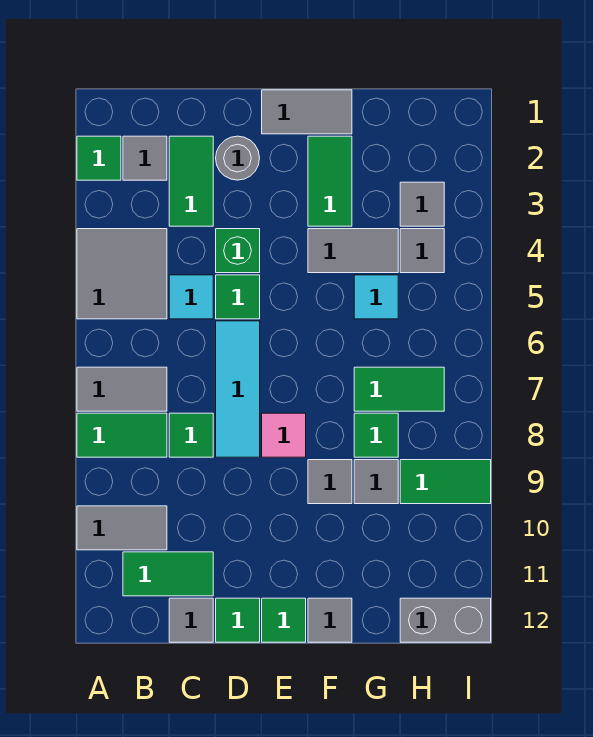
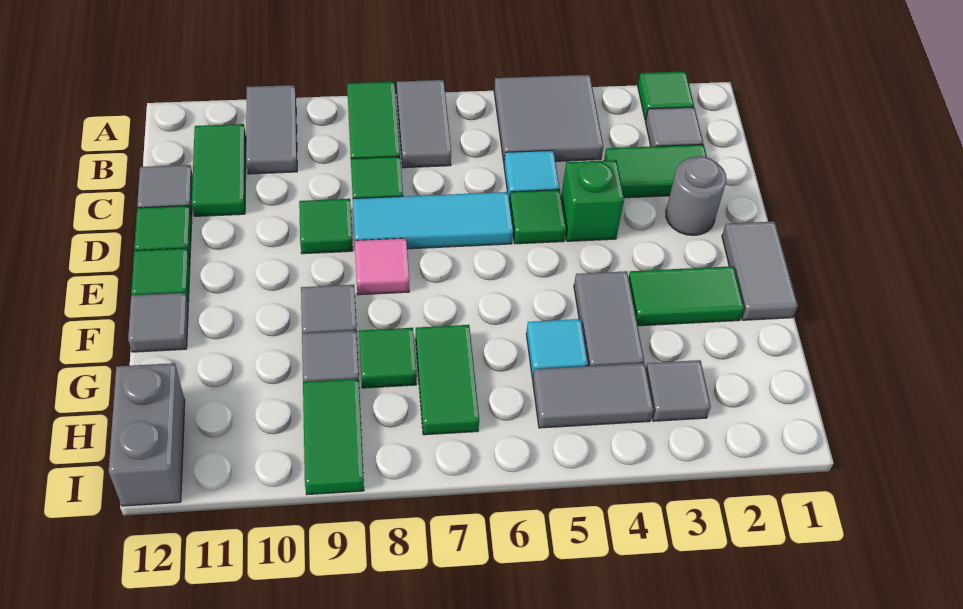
none -> green tile D9 level 1
grey tile H4 level 1 -> grey tile H4:H5 level 1

